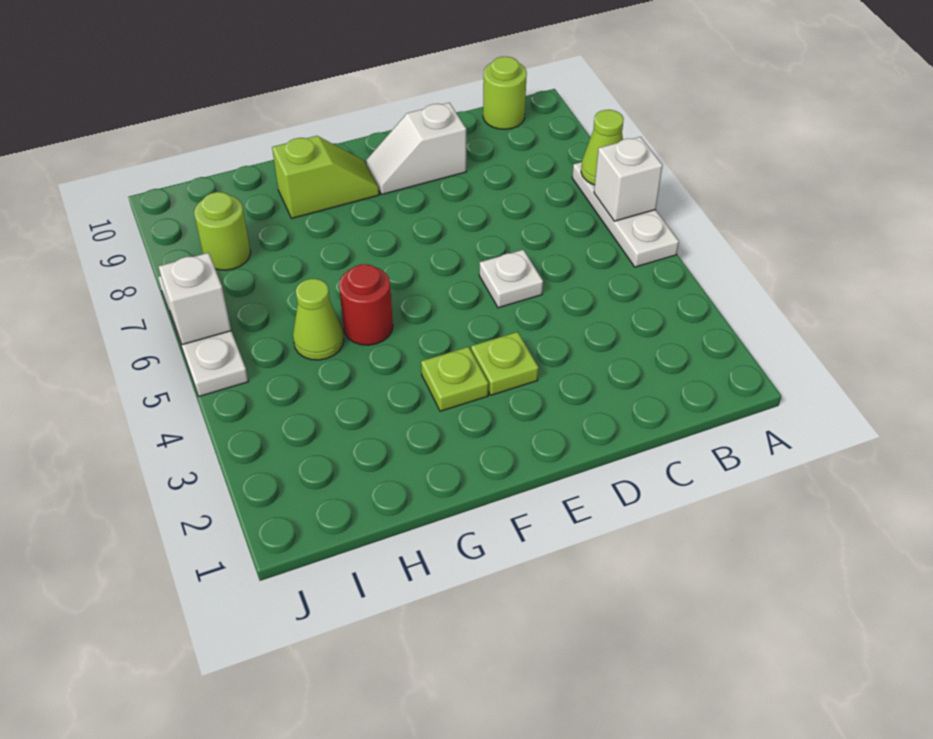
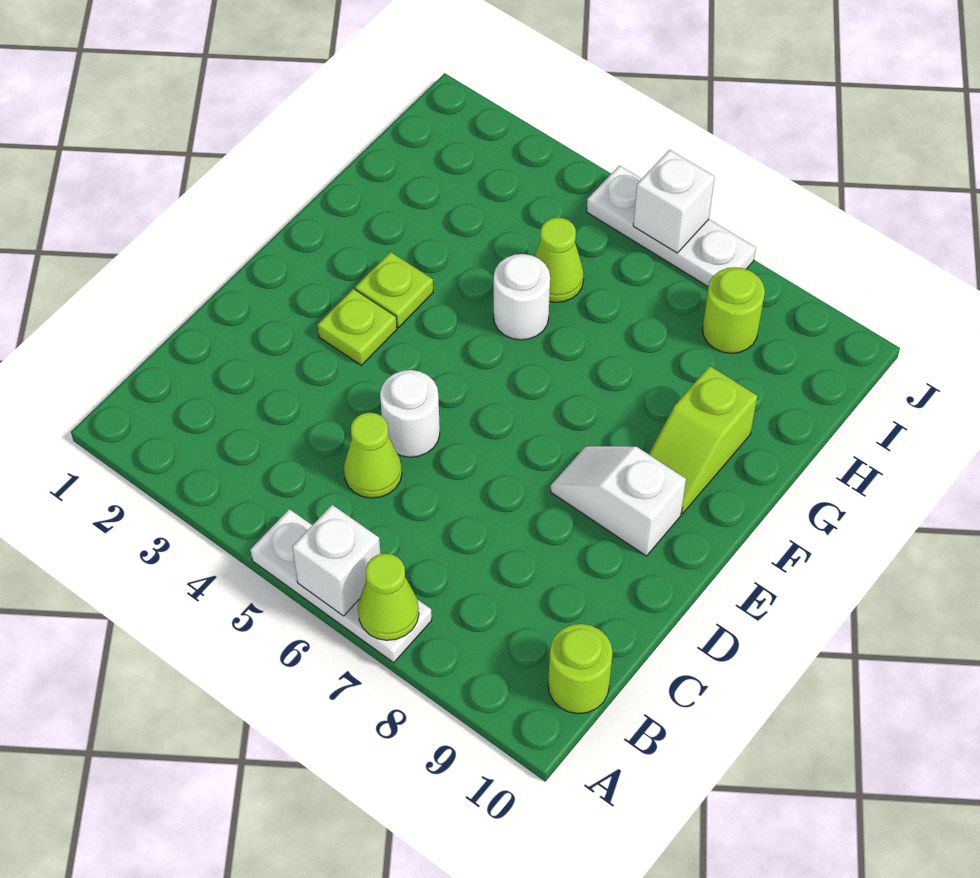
none -> lime cone C5 level 1
white plate D5 level 1 -> white round brick D5 level 1
white slope D9:E9 level 1 top D -> white slope E8:E9 level 1 top 9
red round brick G5 level 1 -> white round brick G5 level 1

